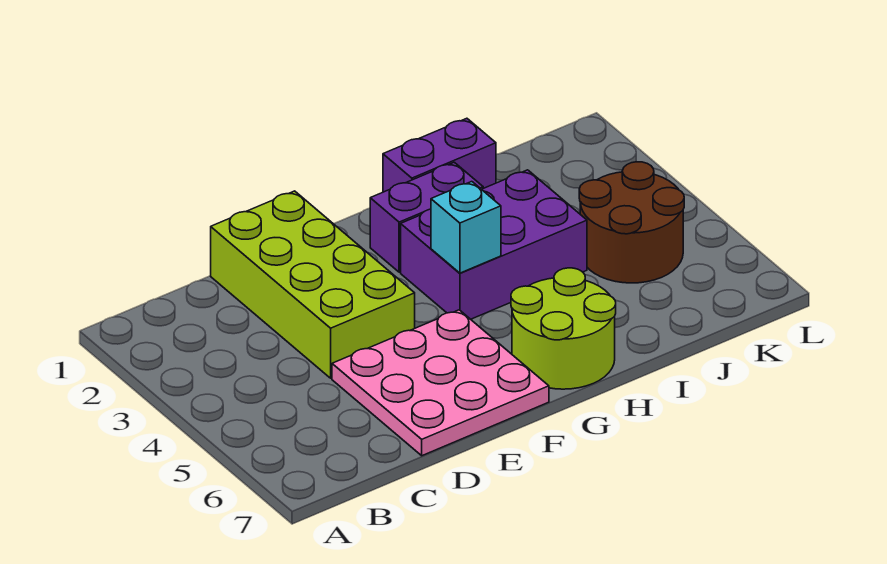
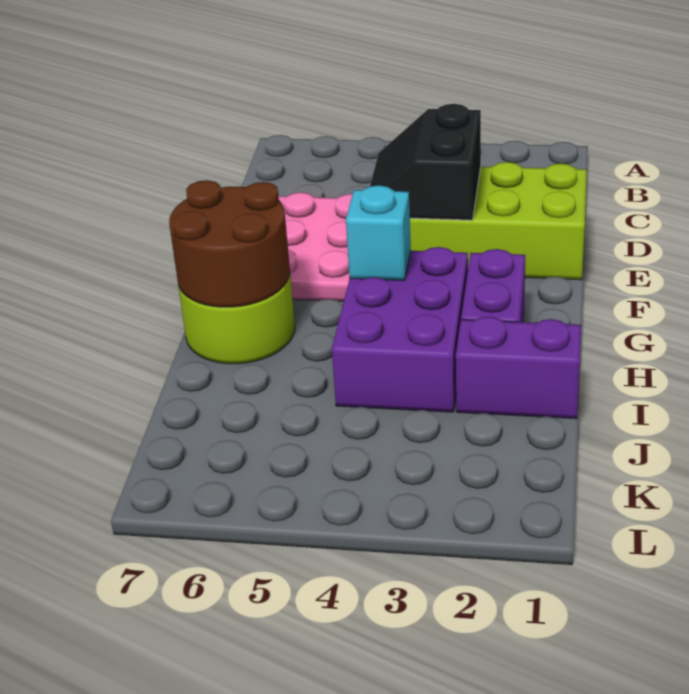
none -> black slope D3:E4 level 2 top 3
purple brick H1:I1 level 1 -> purple brick I1:I2 level 1
brown round brick J4:K5 level 1 -> brown round brick G6:H7 level 2

